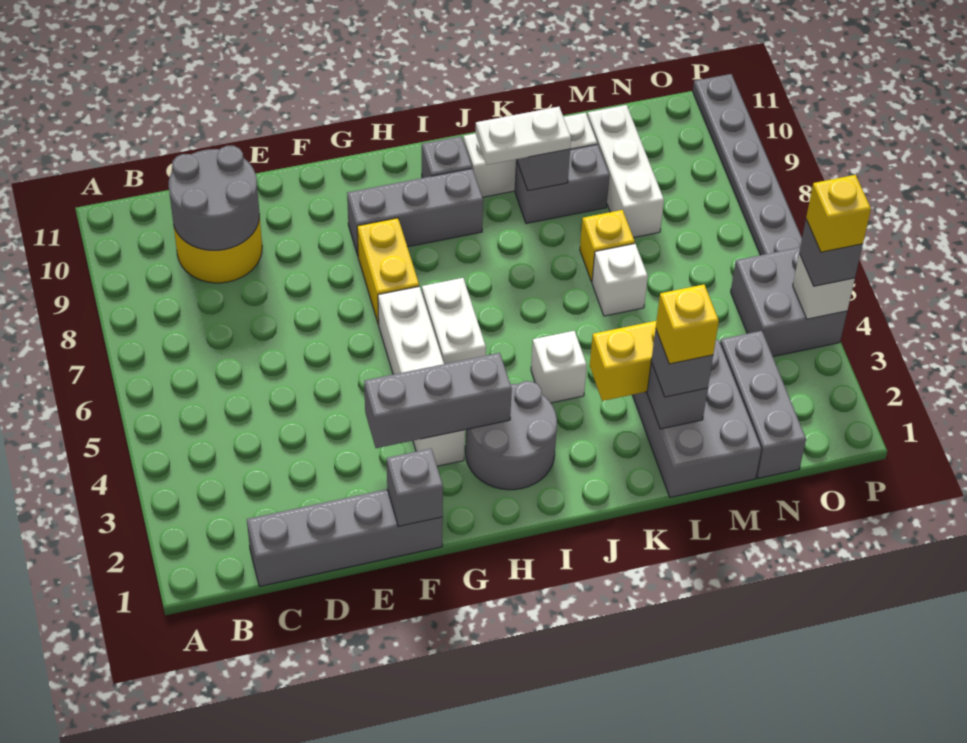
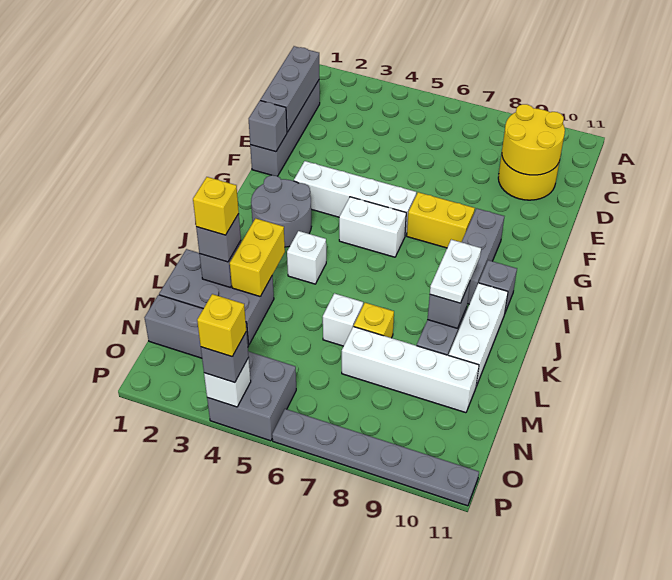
grey round brick C9:D10 level 2 -> yellow round brick C9:D10 level 2
grey brick F3:H3 level 2 -> grey brick C1:E1 level 2
white brick M8:M10 level 1 -> white brick M7:M10 level 1

